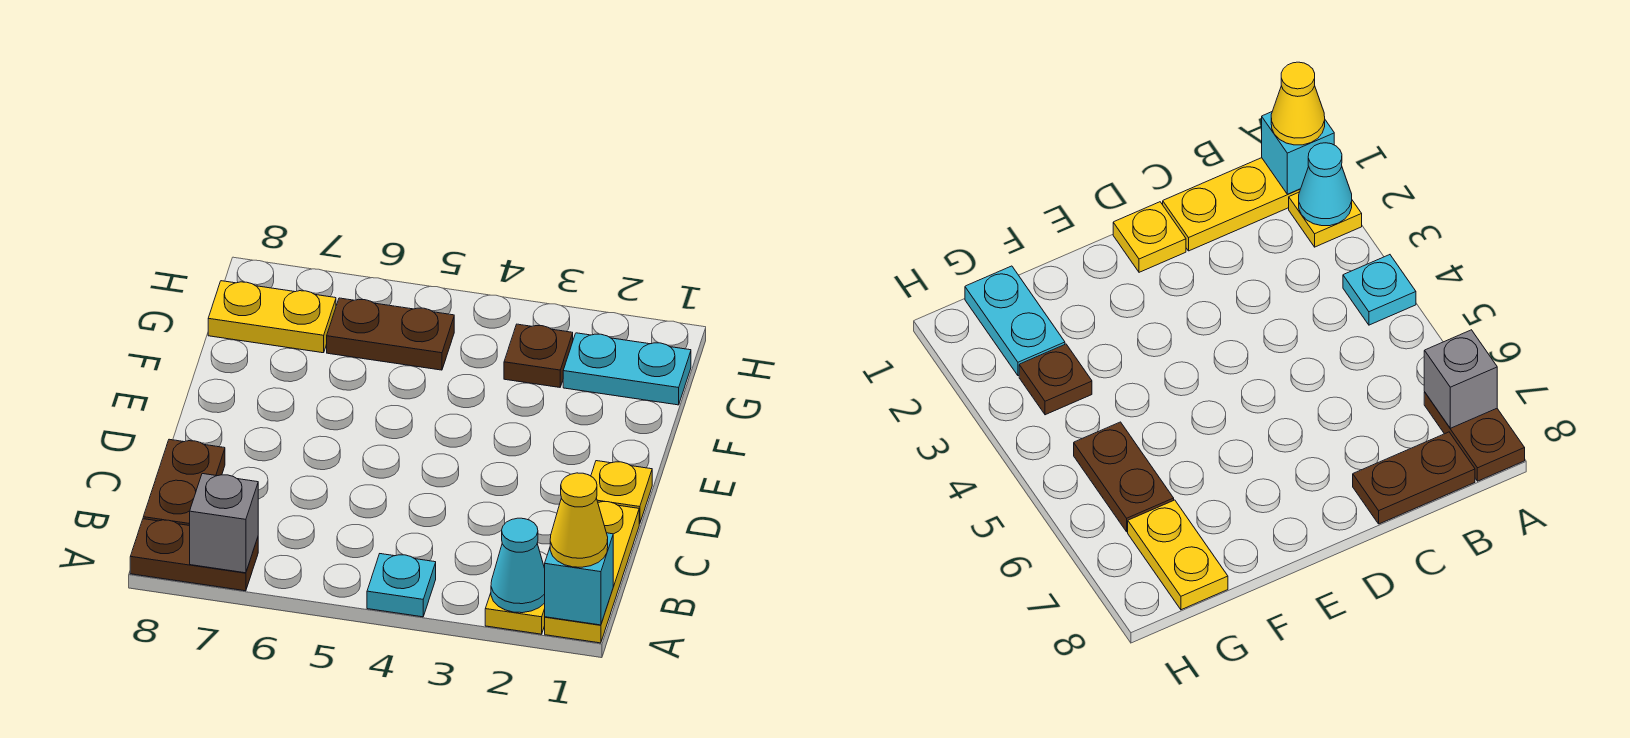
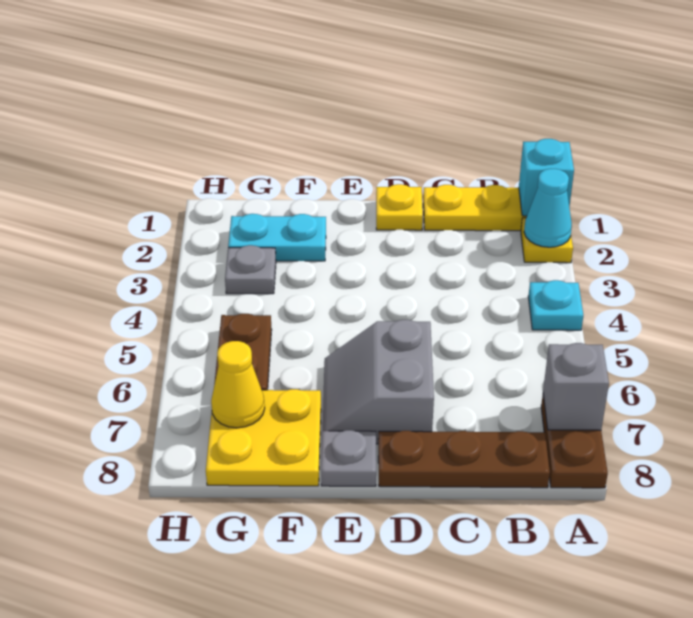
yellow cone A1 level 3 -> yellow cone G7 level 2
brown plate B8:C8 level 1 -> brown plate B8:D8 level 1
none -> grey slope D6:E7 level 1 top D
none -> grey plate E8 level 1
cyan plate G1:G2 level 1 -> cyan plate F2:G2 level 1
brown plate G3 level 1 -> grey plate G3 level 1
yellow plate G7:G8 level 1 -> yellow plate F7:G8 level 1

